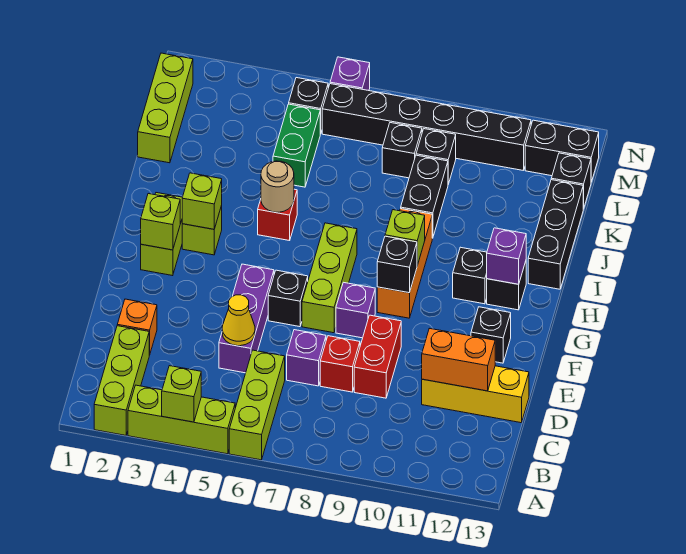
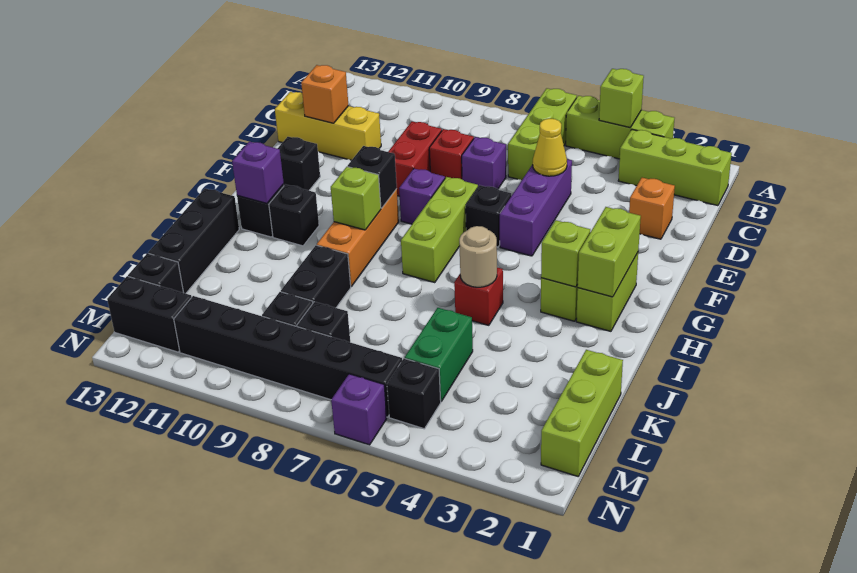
lime brick A2:C2 level 1 -> lime brick B1:B3 level 1
orange brick D11:D12 level 2 -> orange brick D12 level 2
lime brick G2 level 2 -> lime brick G2:H2 level 2

